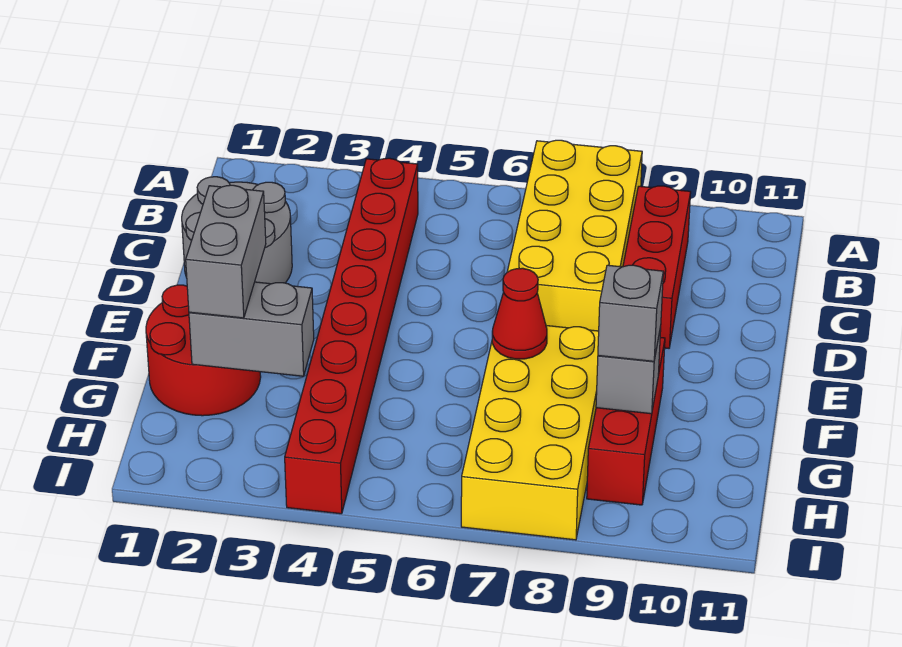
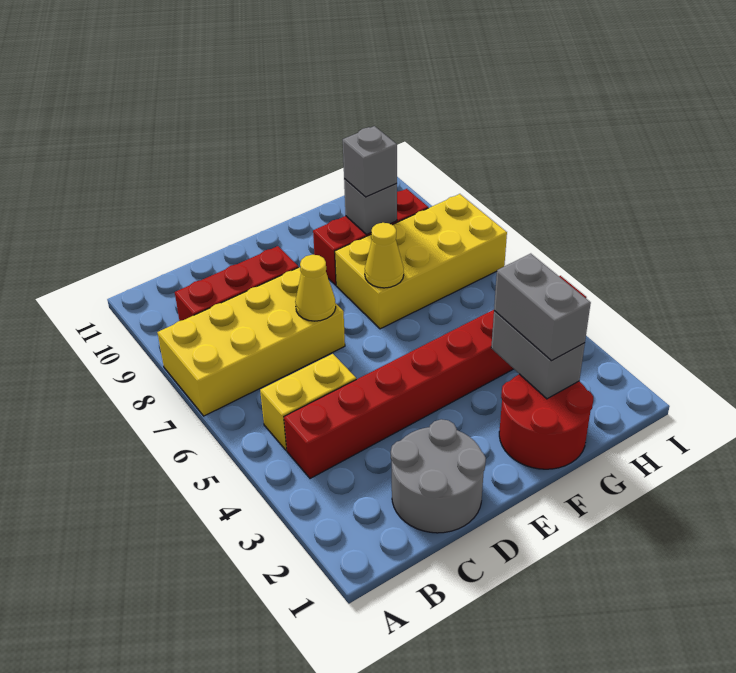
none -> yellow brick B5:C5 level 1
none -> yellow cone D7 level 2
grey brick F2:G2 level 3 -> grey brick G2:G3 level 3
red cone F7 level 2 -> yellow cone F7 level 2

